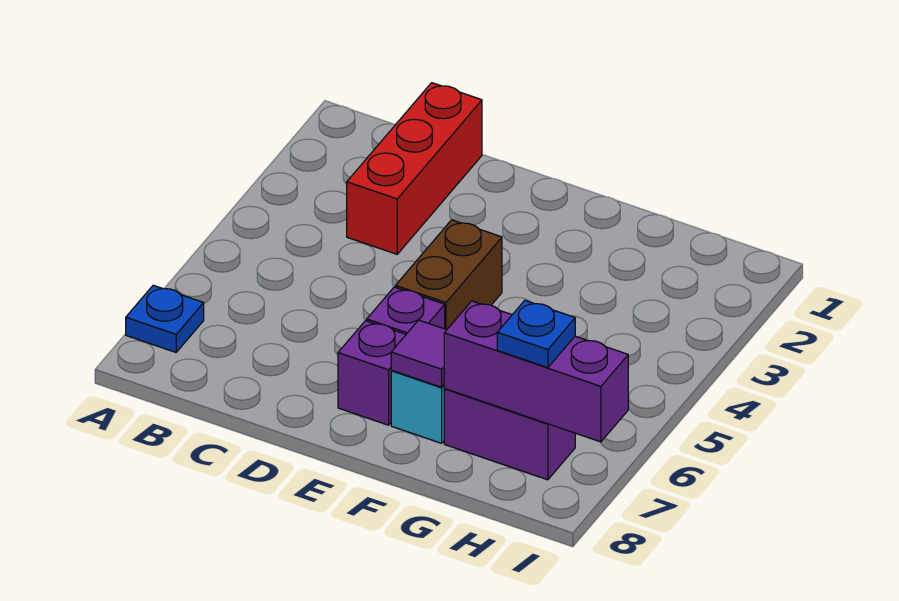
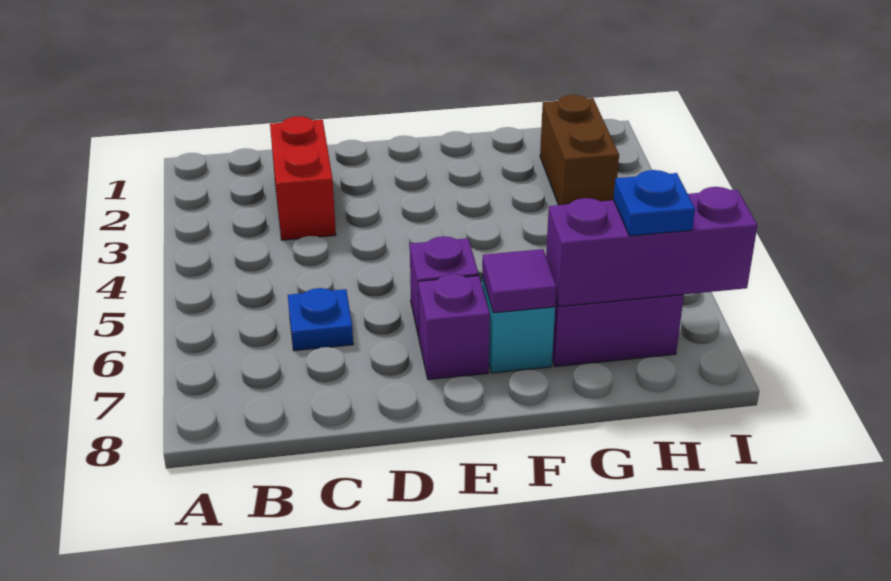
blue plate A7 level 1 -> blue plate C6 level 1
red brick C1:C3 level 1 -> red brick C2:C3 level 1
brown brick E4:E5 level 1 -> brown brick H2:H3 level 1

